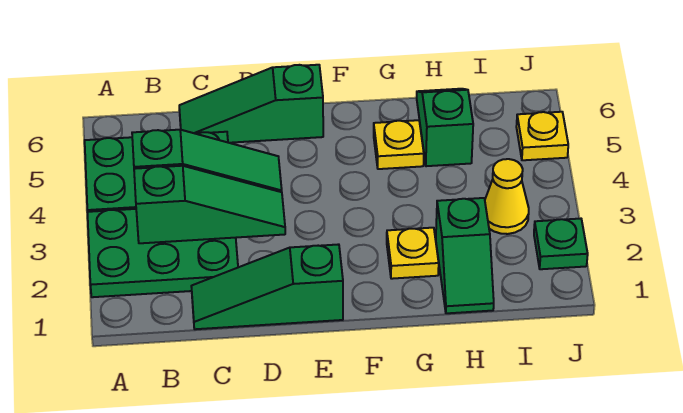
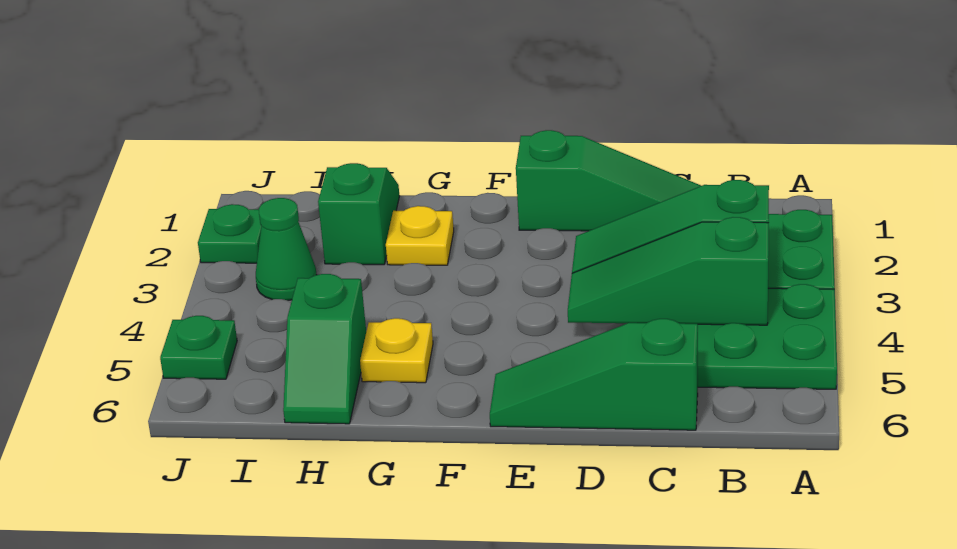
green slope C6:E6 level 1 top E -> green slope C6:E6 level 1 top C
yellow cone I3 level 1 -> green cone I3 level 1
yellow plate J5 level 1 -> green plate J5 level 1

